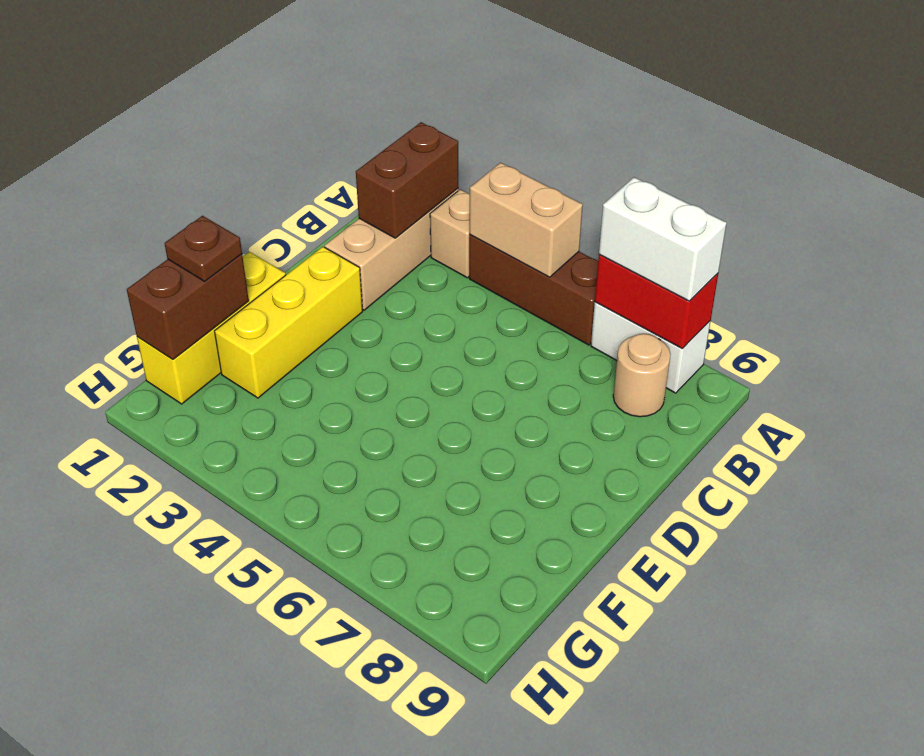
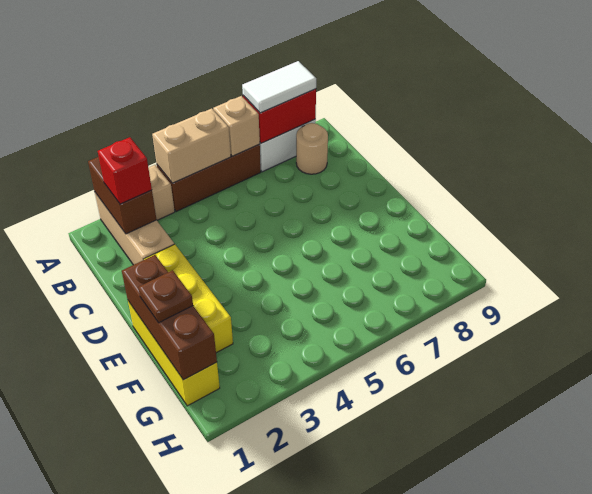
none -> tan brick A6 level 2
white brick A7:A8 level 3 -> white tile A7:A8 level 3
none -> red brick B2 level 3
brown brick F1:G1 level 2 -> brown brick E1:G1 level 2

